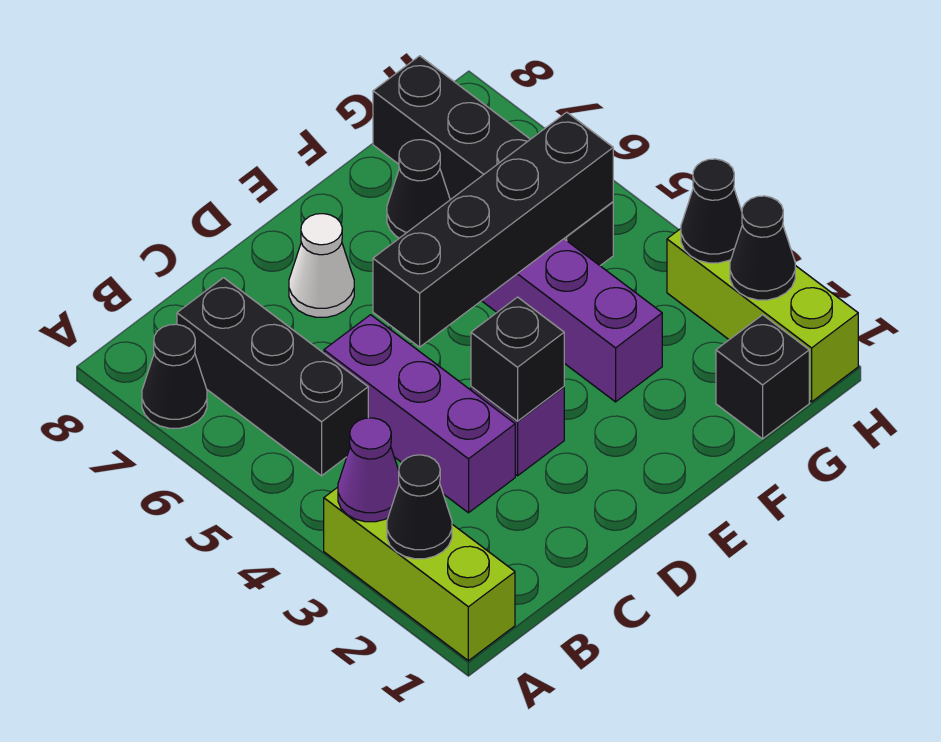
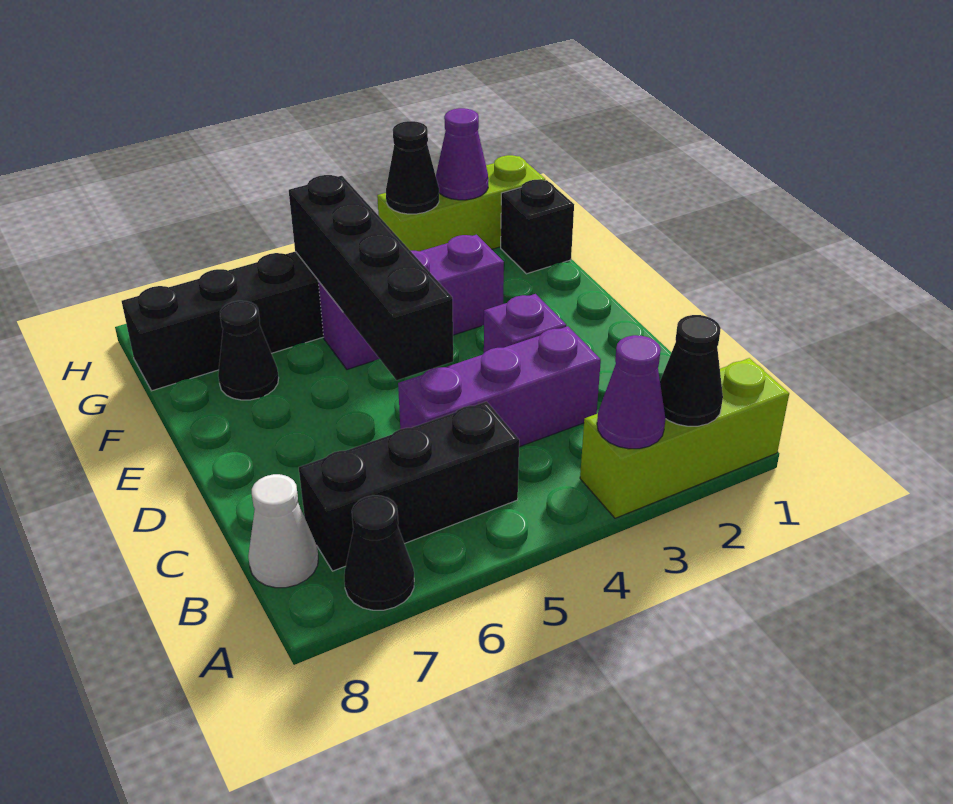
black brick D3 level 2 -> none
white cone D7 level 1 -> white cone B8 level 1
black cone H2 level 2 -> purple cone H2 level 2

